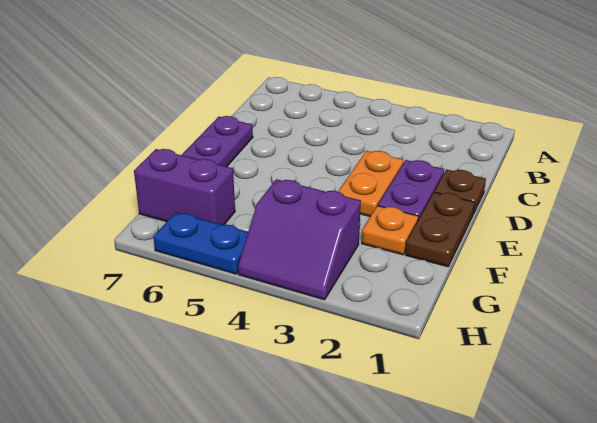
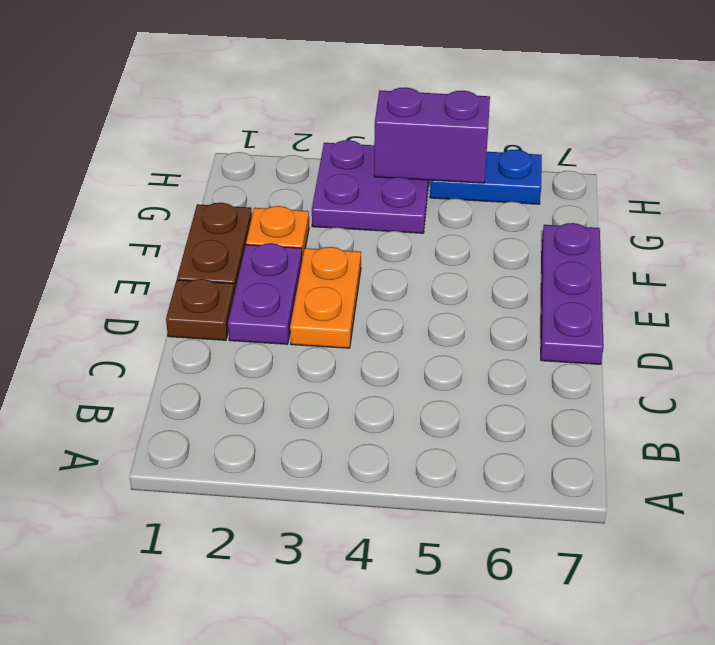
purple slope G3:H4 level 1 top G -> purple plate G3:H4 level 1
purple brick G6:G7 level 1 -> purple brick H4:H5 level 2

